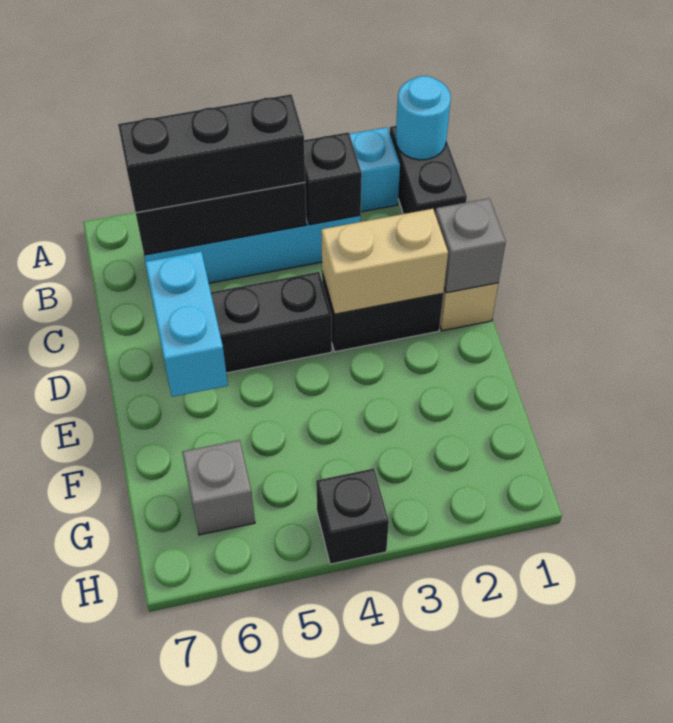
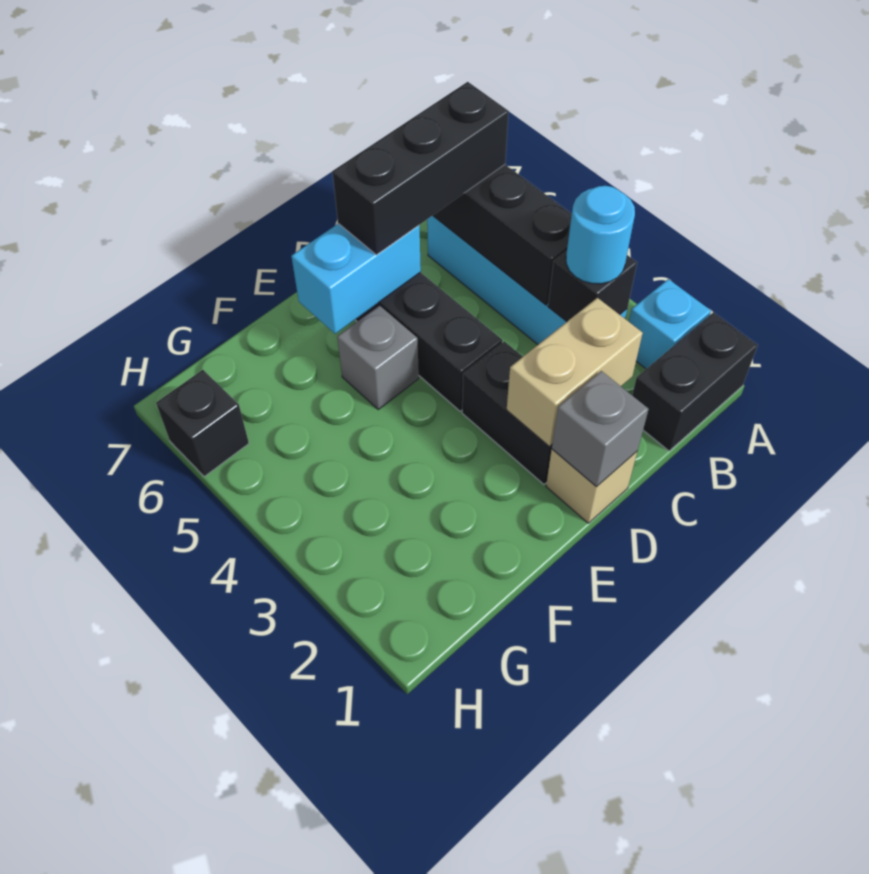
cyan round brick A1 level 2 -> cyan round brick B3 level 3
black brick B4:B6 level 3 -> black brick B6:D6 level 3
tan brick D2:D3 level 2 -> tan brick C2:D2 level 2
grey brick G6 level 1 -> grey brick E5 level 1
black brick H4 level 1 -> black brick H6 level 1

